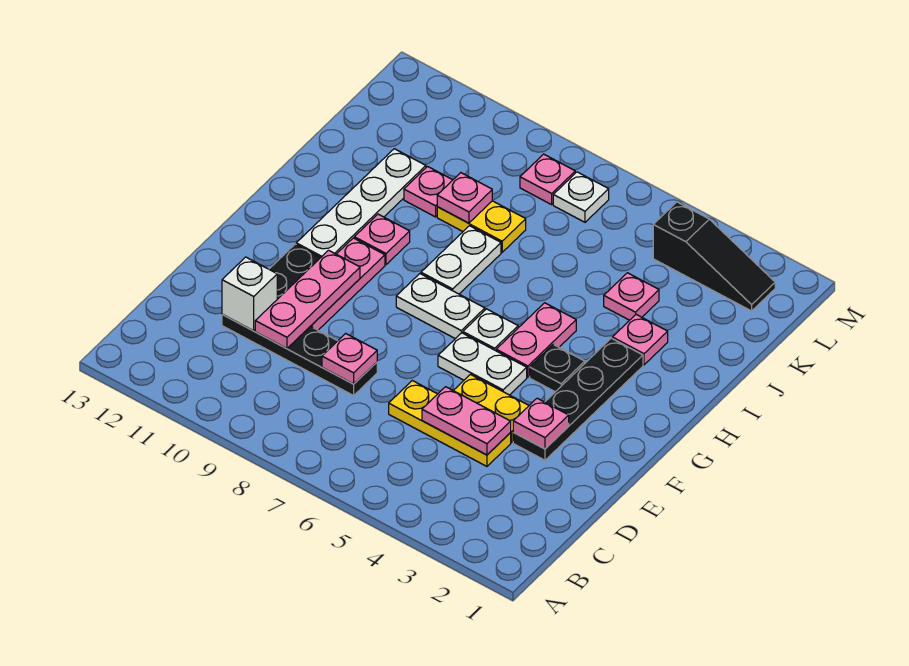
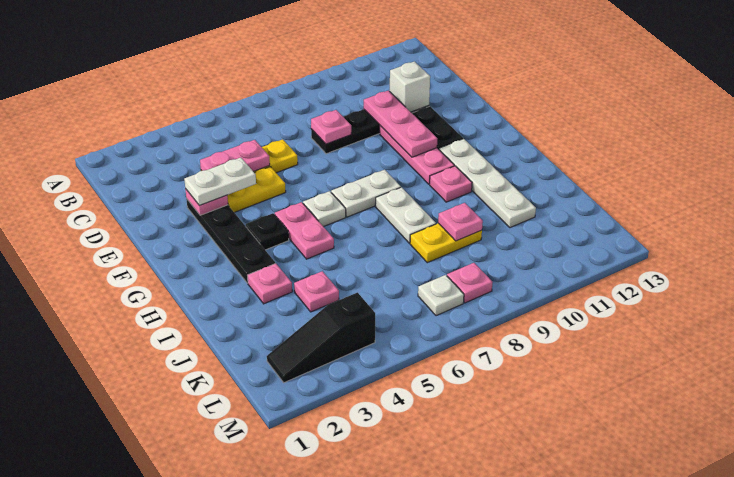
white plate F5:F6 level 1 -> white plate E3:E4 level 3
pink plate J10 level 1 -> none

